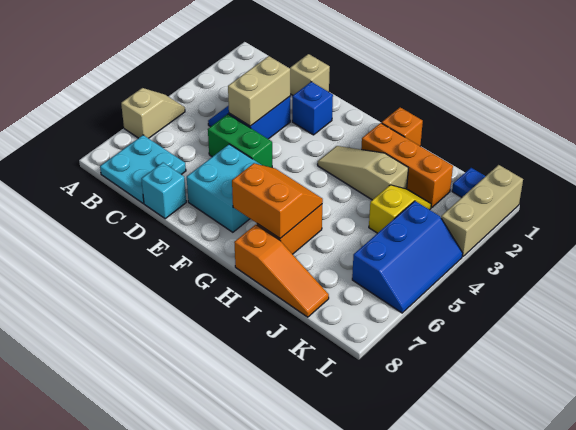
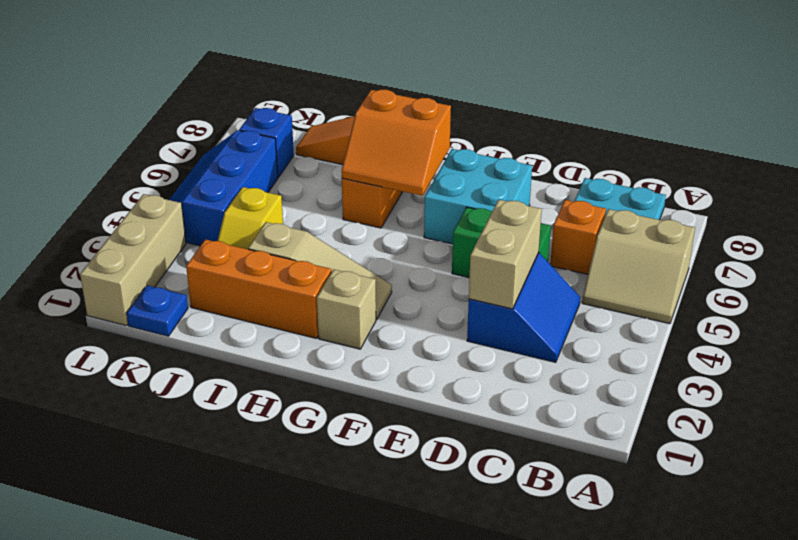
tan slope A5:A6 level 1 top 6 -> tan slope A5:B6 level 1 top 6
tan brick D1 level 1 -> tan brick G2 level 1
cyan brick D8 level 1 -> none
blue brick E2 level 1 -> blue brick K7 level 1
orange brick H1 level 1 -> orange brick C6 level 1

